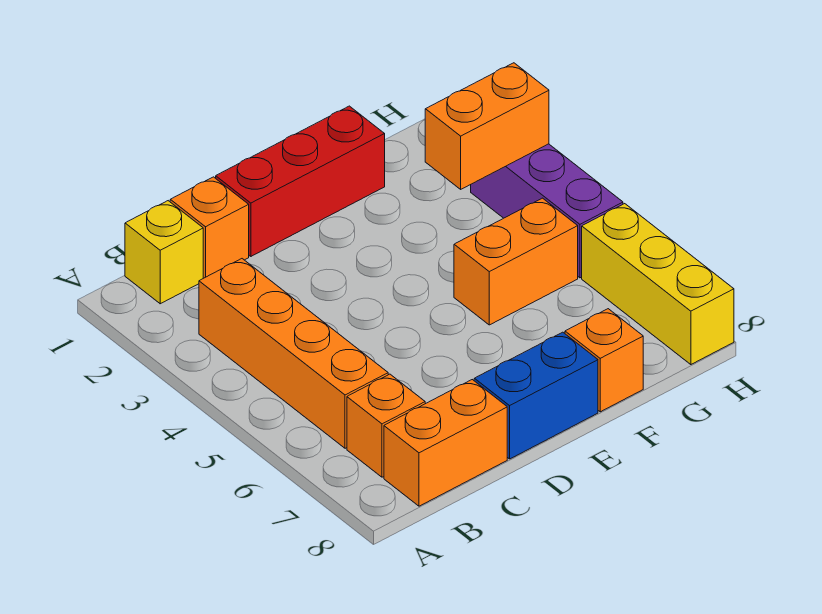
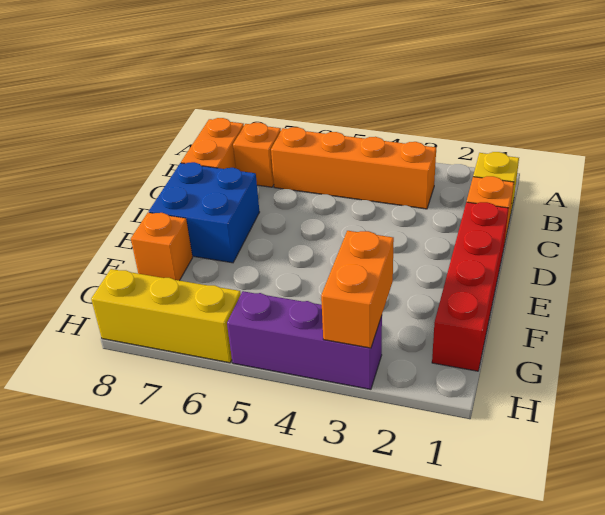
red brick D1:F1 level 1 -> red brick D1:G1 level 1
blue brick D8:E8 level 1 -> blue brick D7:E8 level 1
orange brick F5:G5 level 1 -> none

